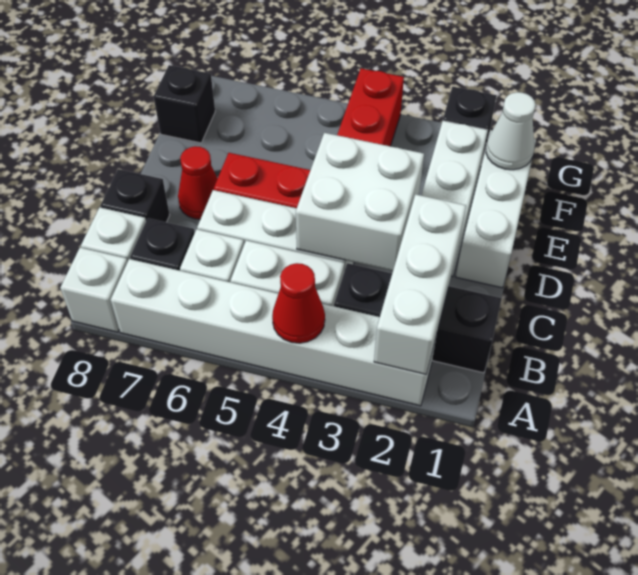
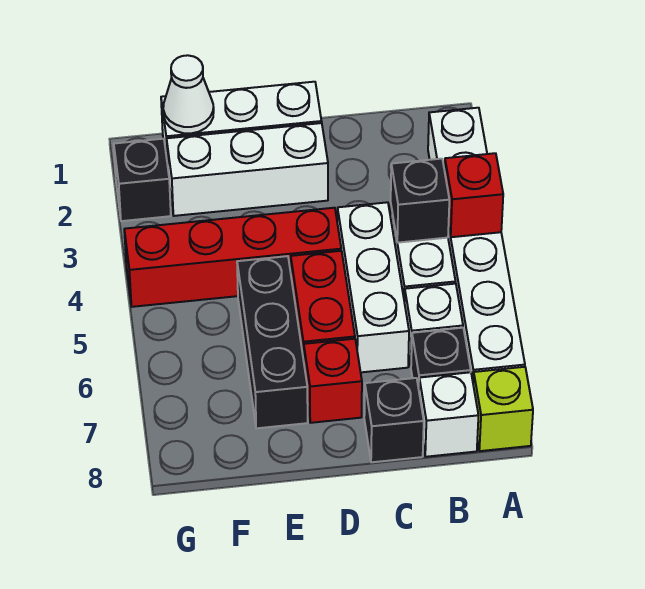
white brick A2:C2 level 2 -> none
red cone A4 level 2 -> red brick A4 level 2
white brick A8 level 1 -> lime brick A8 level 1
black brick B1:B3 level 1 -> black brick E5:E7 level 1
white brick C3:D4 level 2 -> none
red cone D7 level 1 -> red brick D7 level 1
black brick F8 level 1 -> black brick B4 level 2

